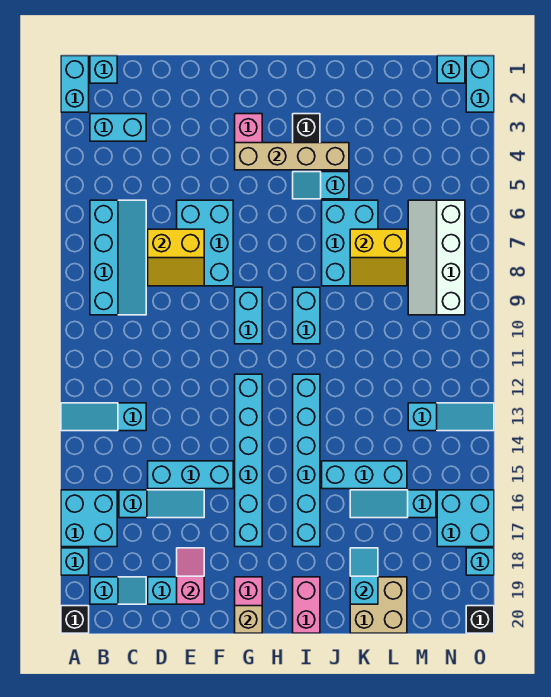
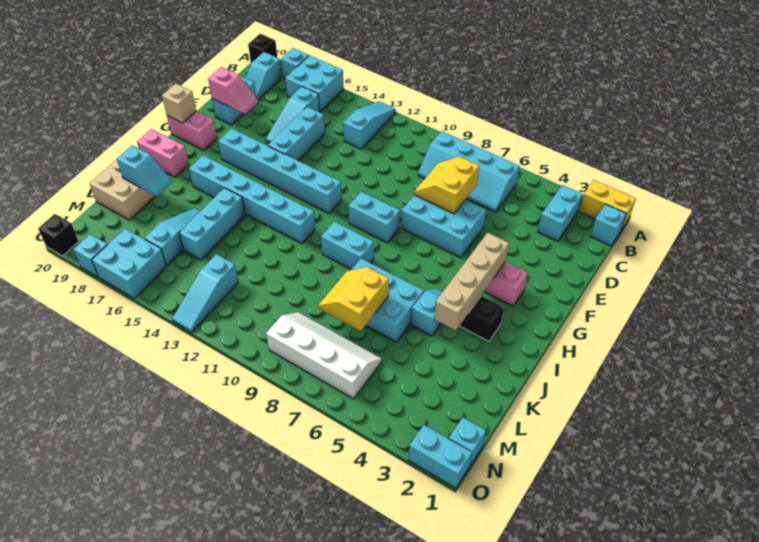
cyan brick A1:A2 level 1 -> yellow brick A1:A2 level 1

